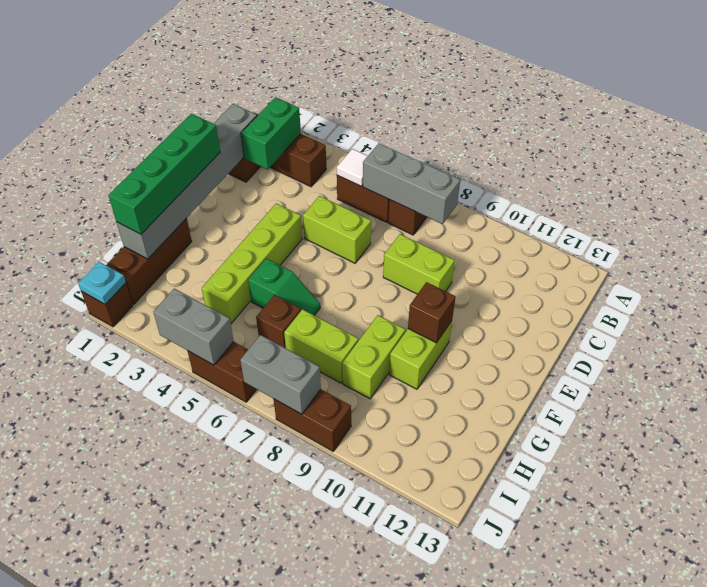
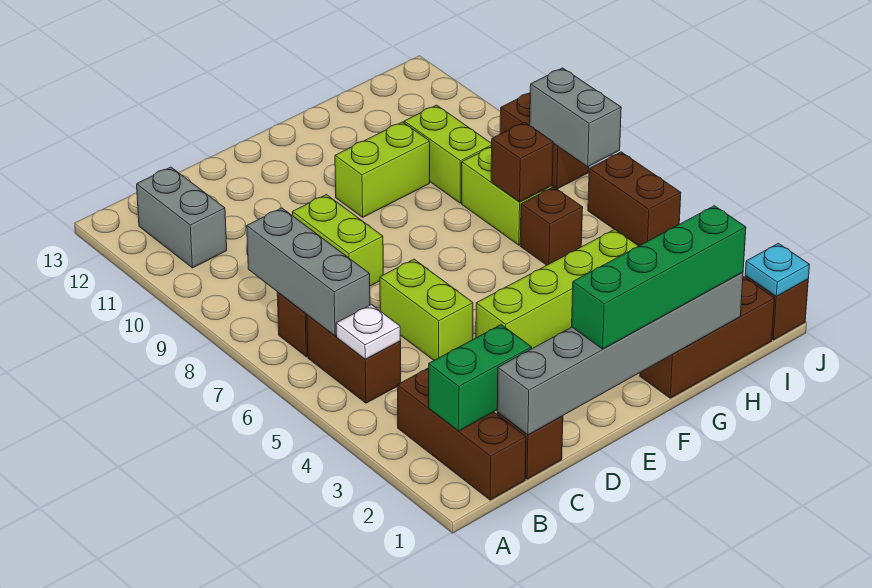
white tile B5 level 2 -> white plate B5 level 2
brown brick F10 level 2 -> brown brick H7 level 2
green slope G5:G6 level 1 top 5 -> none
lime brick G9:H9 level 1 -> lime brick H9:H10 level 1
grey brick J4:J5 level 2 -> grey brick B11:B12 level 1

